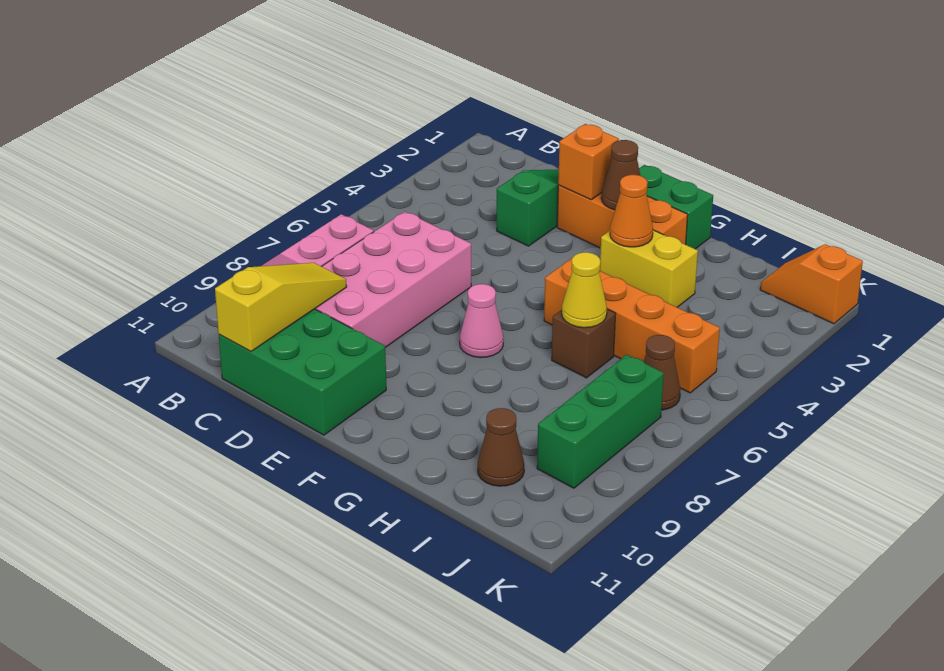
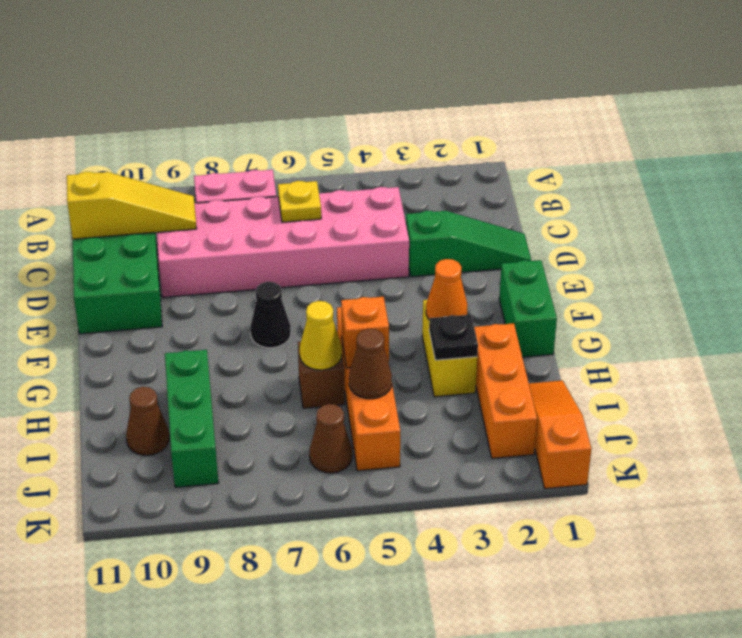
pink brick C6:D9 level 1 -> pink brick C4:D9 level 1
none -> yellow plate C6 level 2
orange brick E2:G2 level 1 -> orange brick H2:J2 level 1
orange brick E2 level 2 -> orange brick H5 level 2
brown cone F2 level 2 -> brown cone I5 level 2
pink cone F7 level 1 -> black cone F7 level 1
none -> black plate H3 level 2
orange slope J1:K1 level 1 top K -> orange slope I1:K1 level 1 top K
green brick J7:J9 level 1 -> green brick H9:J9 level 1

